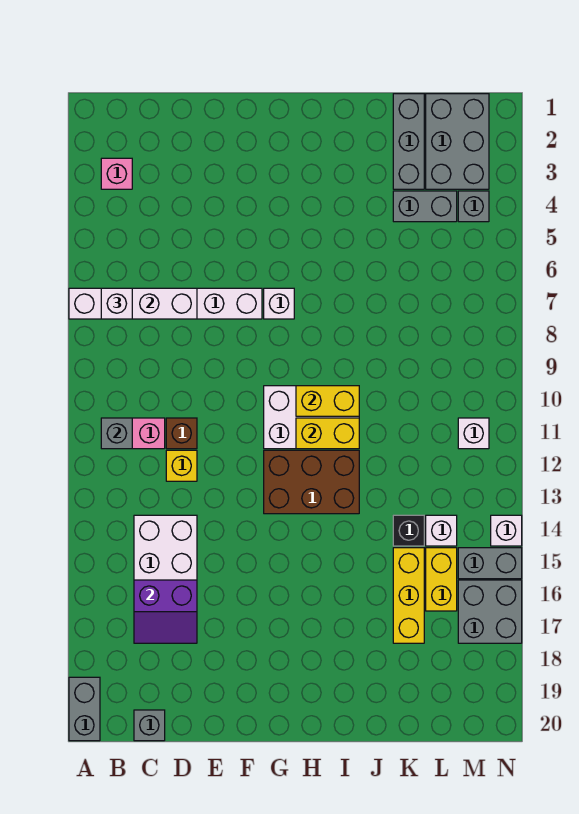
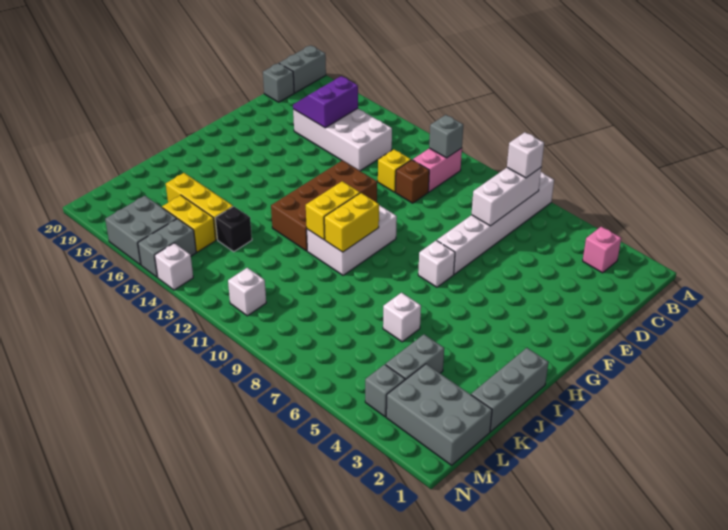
grey brick A19:A20 level 1 -> grey brick A20:B20 level 1
brown brick G12:I13 level 1 -> brown brick F12:I13 level 1
grey brick K1:K3 level 1 -> grey brick I1:K1 level 1
white brick L14 level 1 -> white brick J6 level 1

